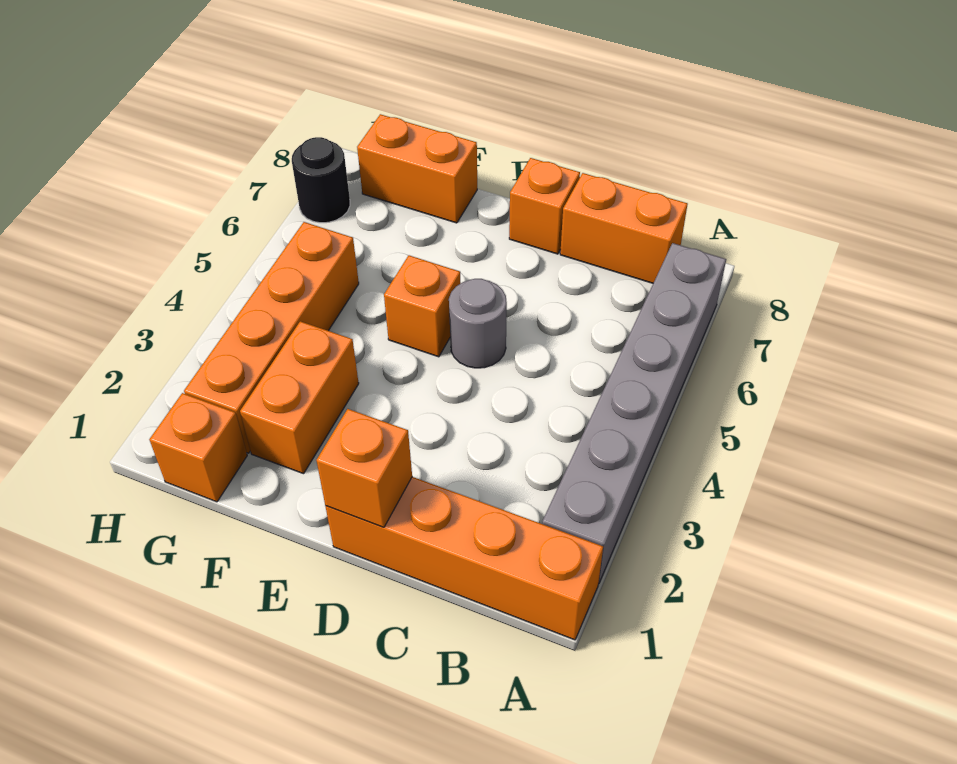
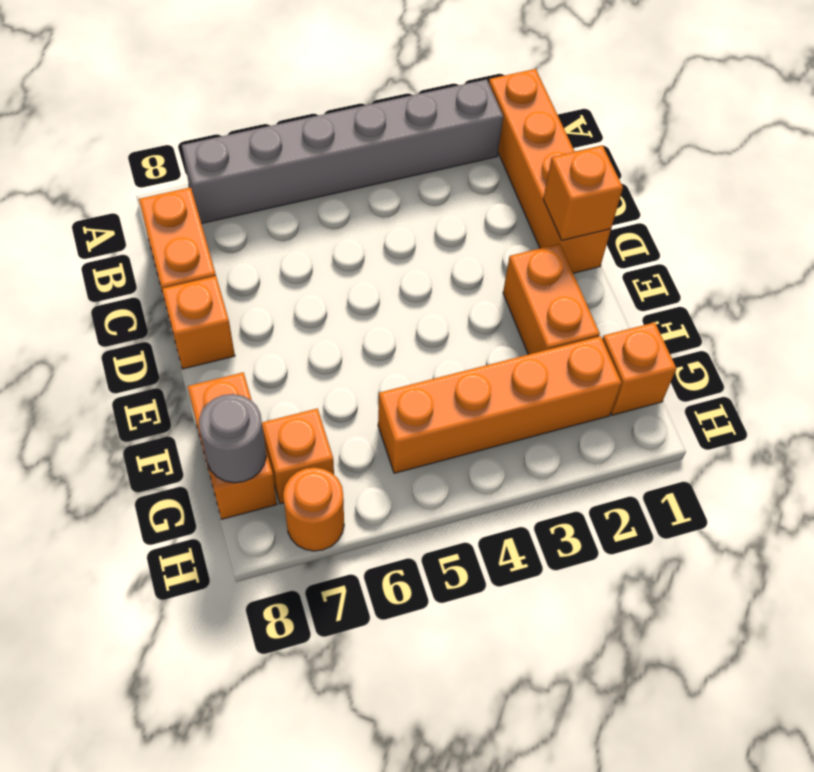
grey round brick D5 level 1 -> grey round brick G8 level 2
orange brick E5 level 1 -> orange brick G7 level 1
orange brick F2:F3 level 1 -> orange brick E2:F2 level 1
black round brick H7 level 1 -> orange round brick H7 level 1

